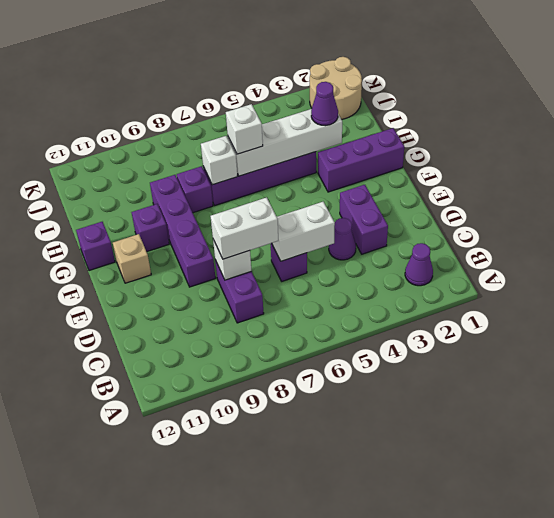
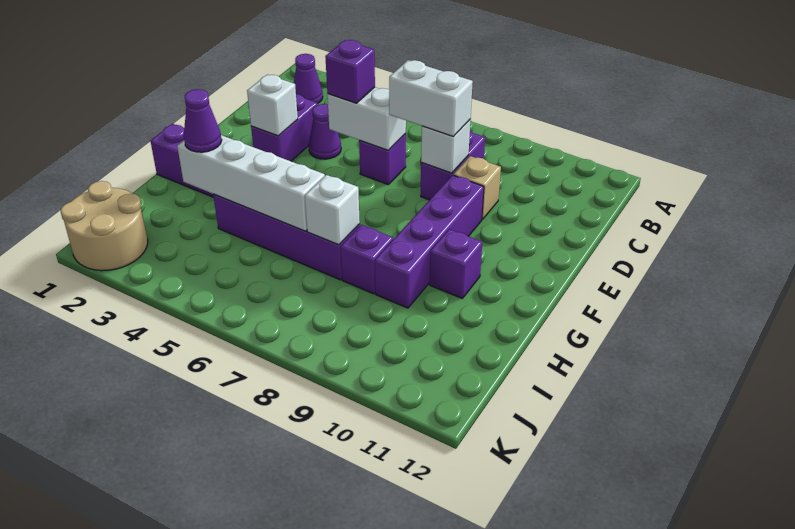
tan brick F11 level 1 -> tan brick D9 level 1
purple brick G12 level 1 -> purple brick D5 level 3
white brick H6 level 3 -> white brick E3 level 2

